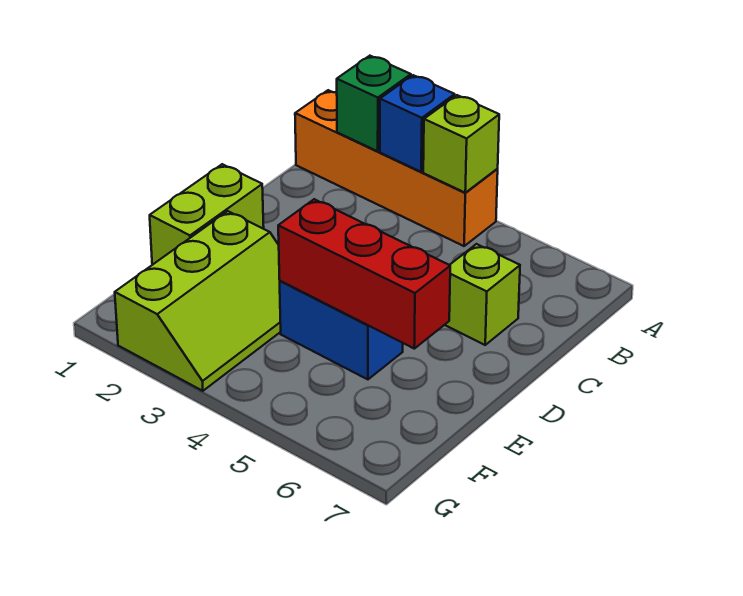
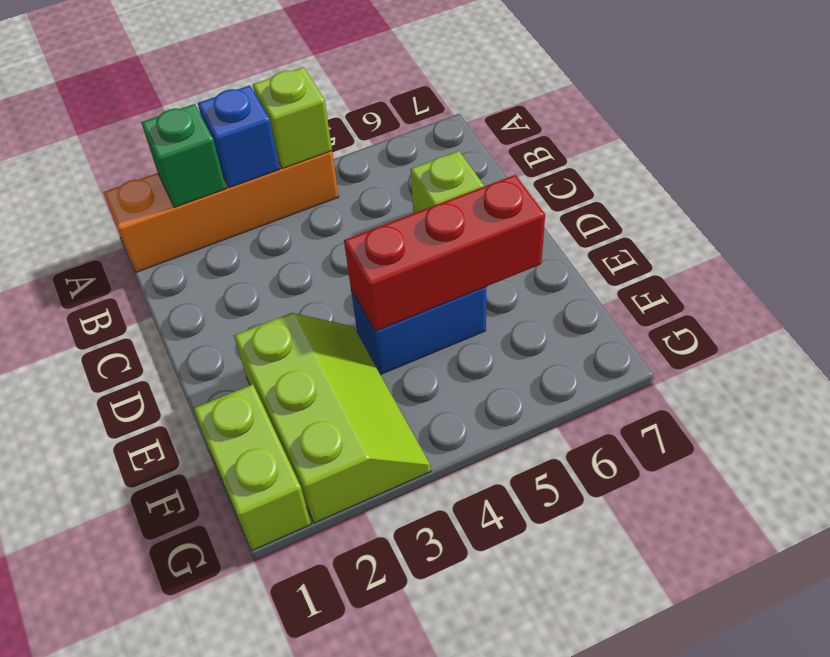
lime brick D1:E1 level 1 -> lime brick F1:G1 level 1

